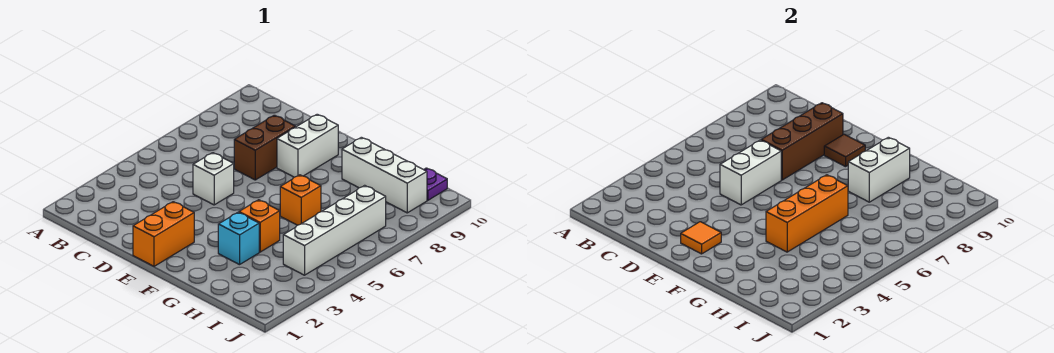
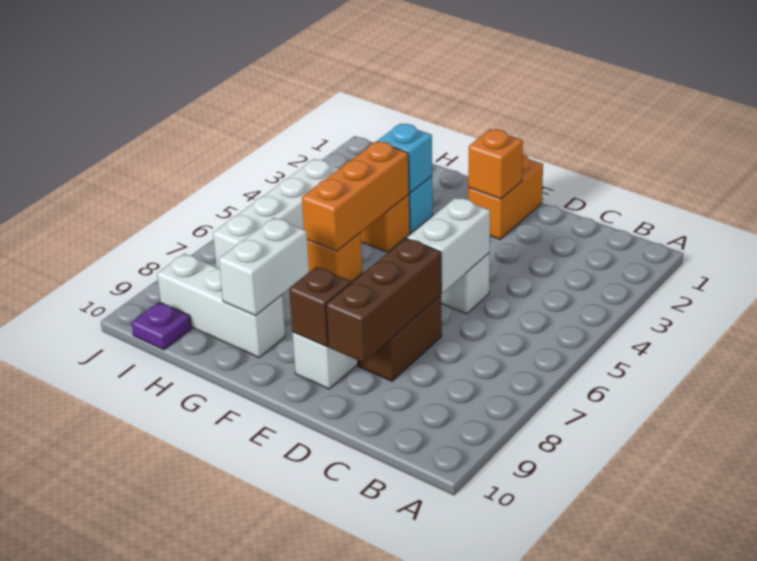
orange tile E2 level 2 -> orange brick E2 level 2
brown tile E9 level 2 -> brown brick E9 level 2
none -> cyan brick G3 level 2

